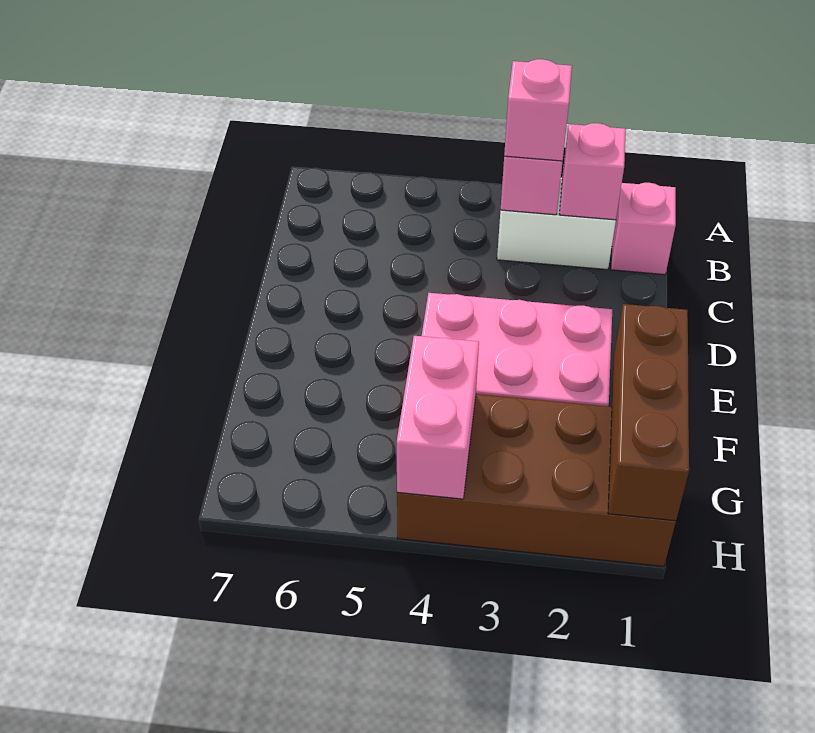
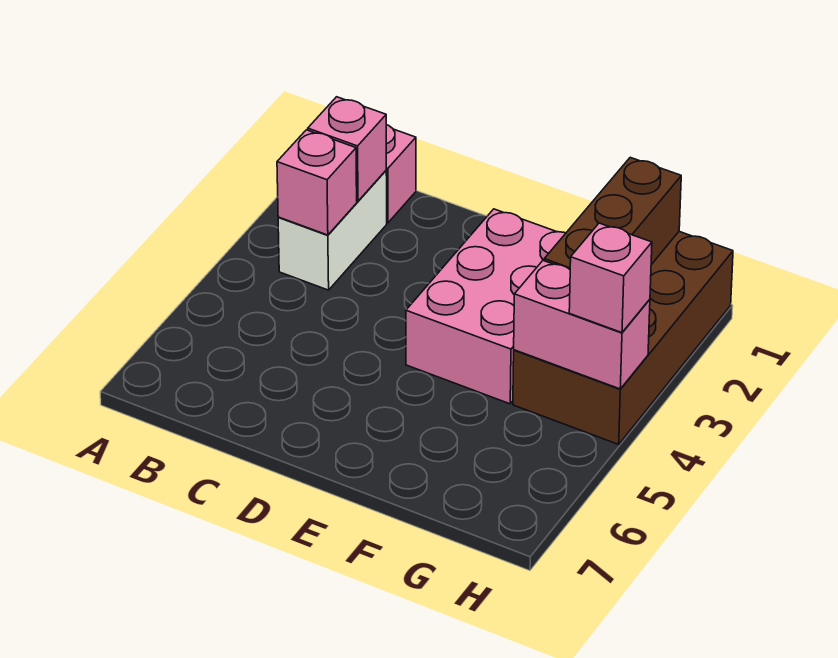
pink brick B3 level 3 -> pink brick H4 level 3
brown brick F1:H1 level 2 -> brown brick G1:G3 level 2

